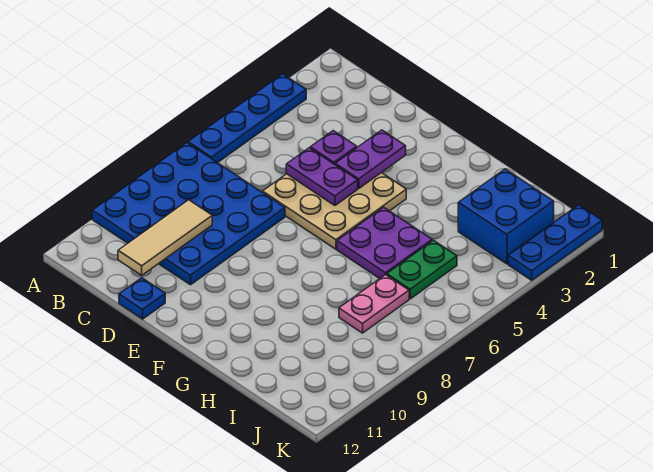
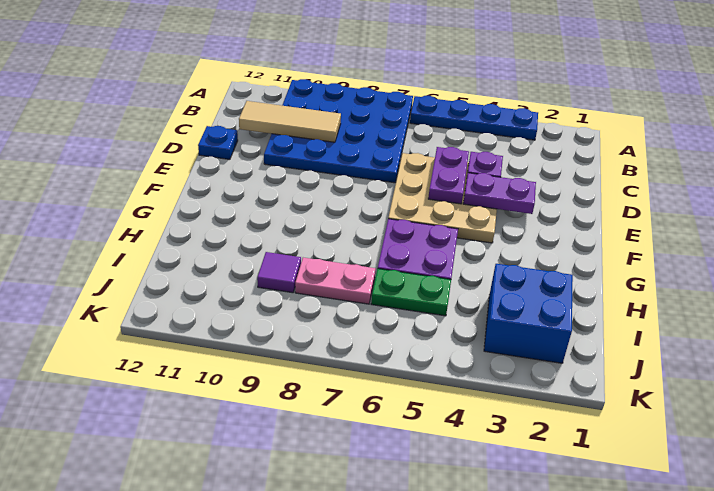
none -> purple tile I9 level 1
blue plate K1:K3 level 1 -> none

